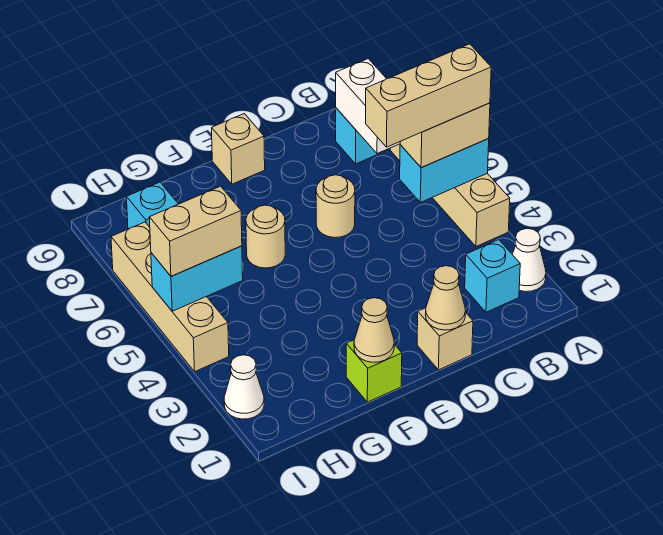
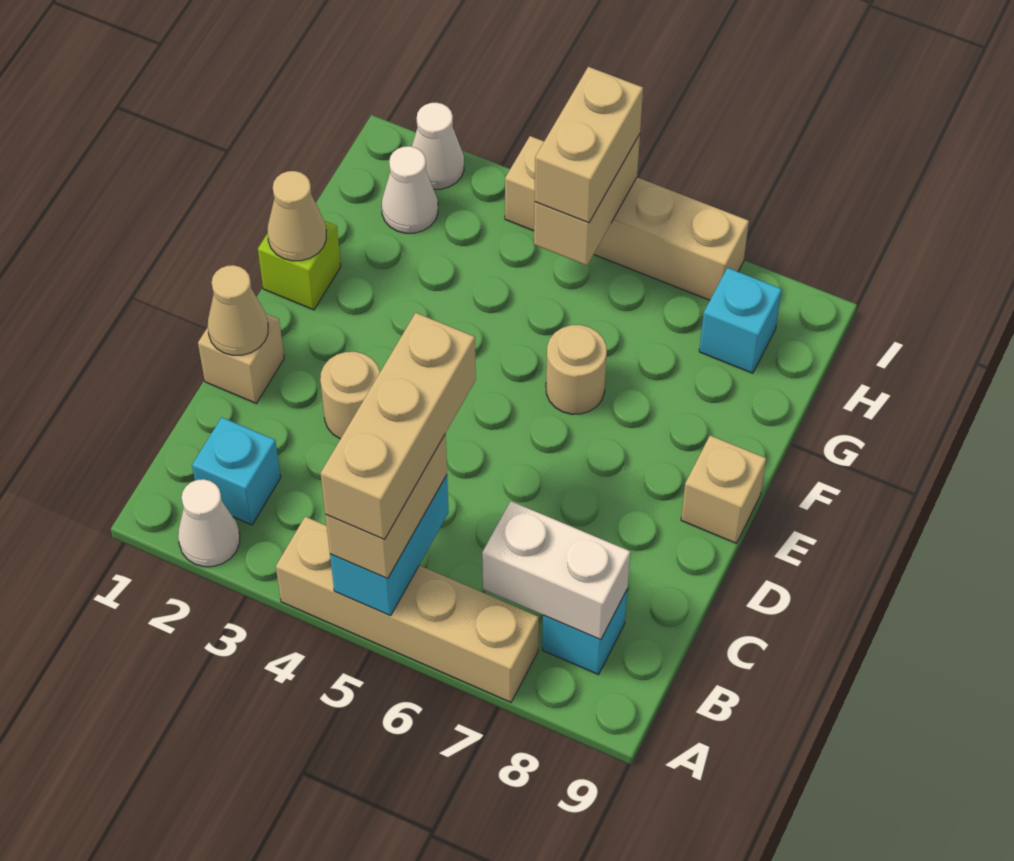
tan round brick D6 level 1 -> tan round brick D3 level 1
none -> white cone H2 level 1
cyan brick H5:I5 level 2 -> tan brick H5:I5 level 2

